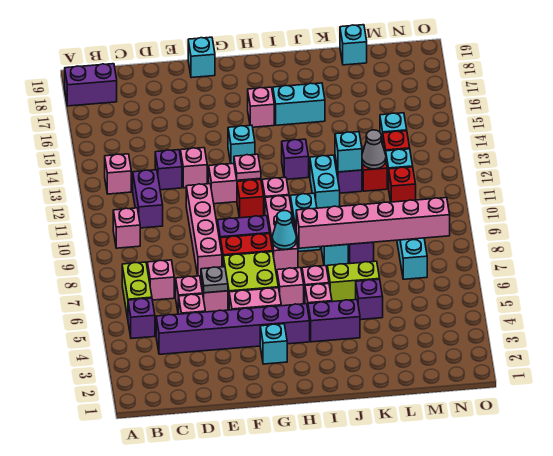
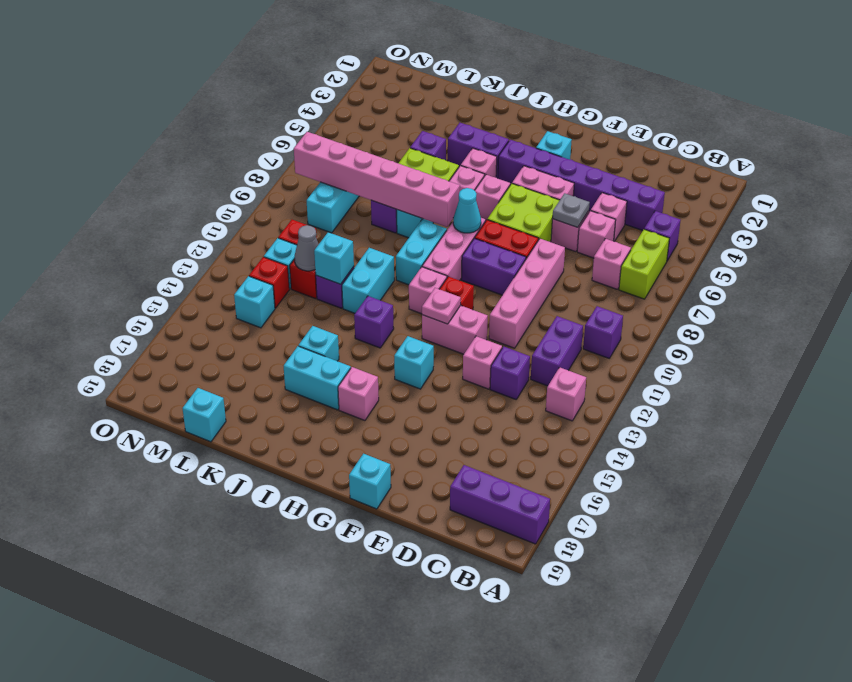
purple brick A18:B18 level 1 -> purple brick A18:C18 level 1
pink brick B10 level 1 -> purple brick B10 level 1
none -> cyan brick J15 level 1

